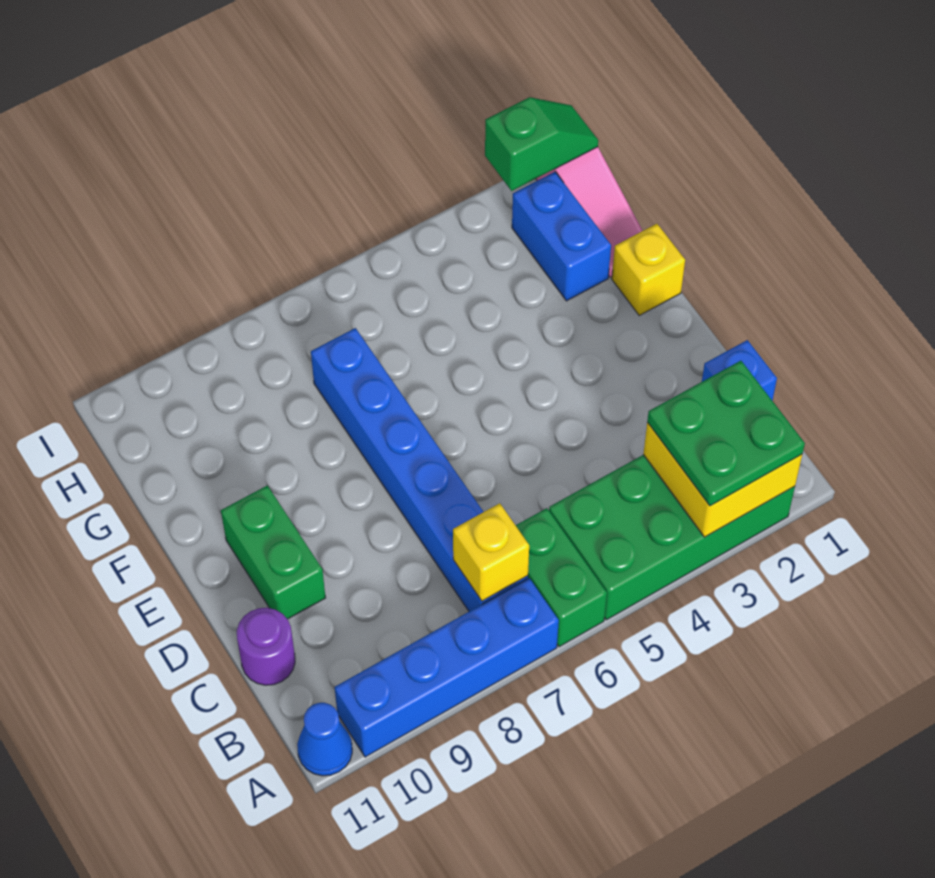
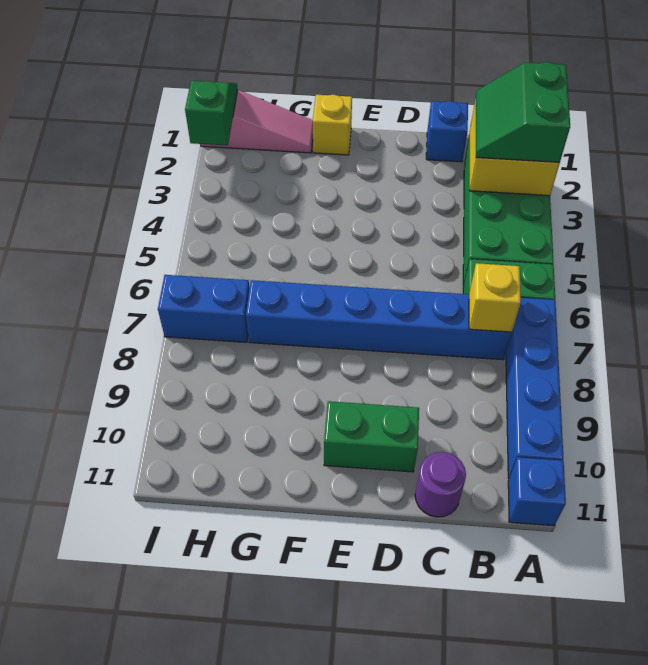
green plate A2:B3 level 3 -> green slope A2:B3 level 3 top A
blue cone A11 level 1 -> blue brick A11 level 1
blue brick G2:H2 level 1 -> blue brick H7:I7 level 1

